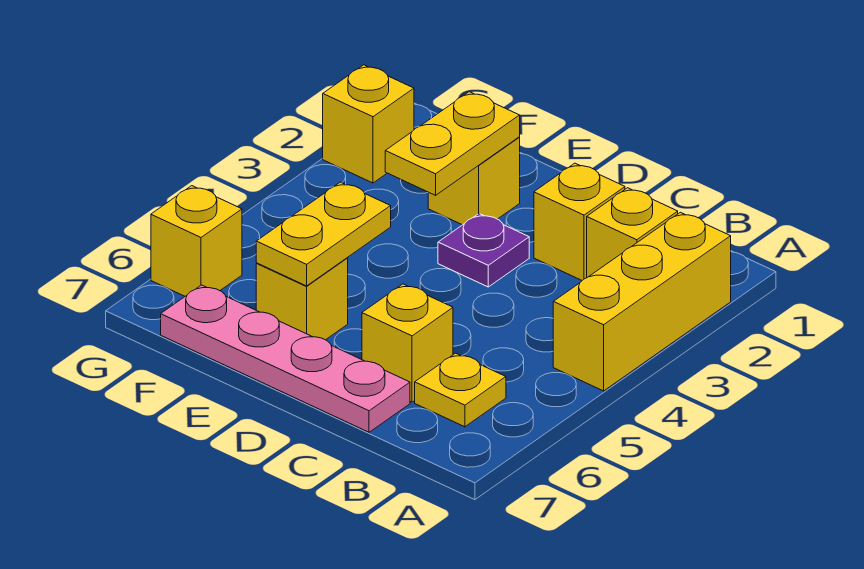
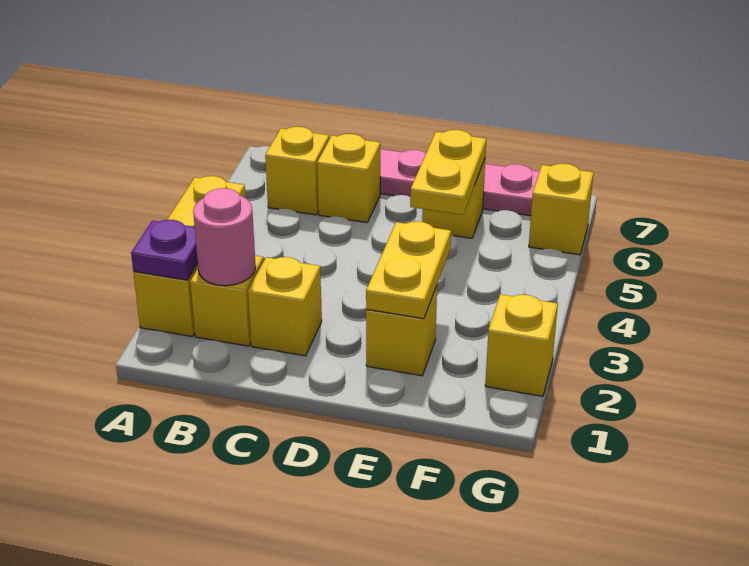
none -> pink round brick B2 level 2
yellow plate B6 level 1 -> yellow brick B6 level 1
purple plate D3 level 1 -> purple plate A2 level 2

